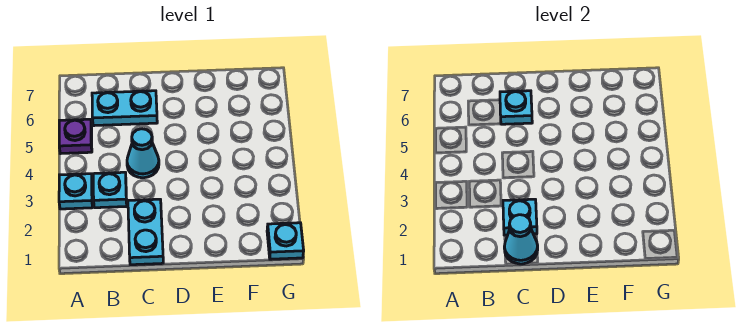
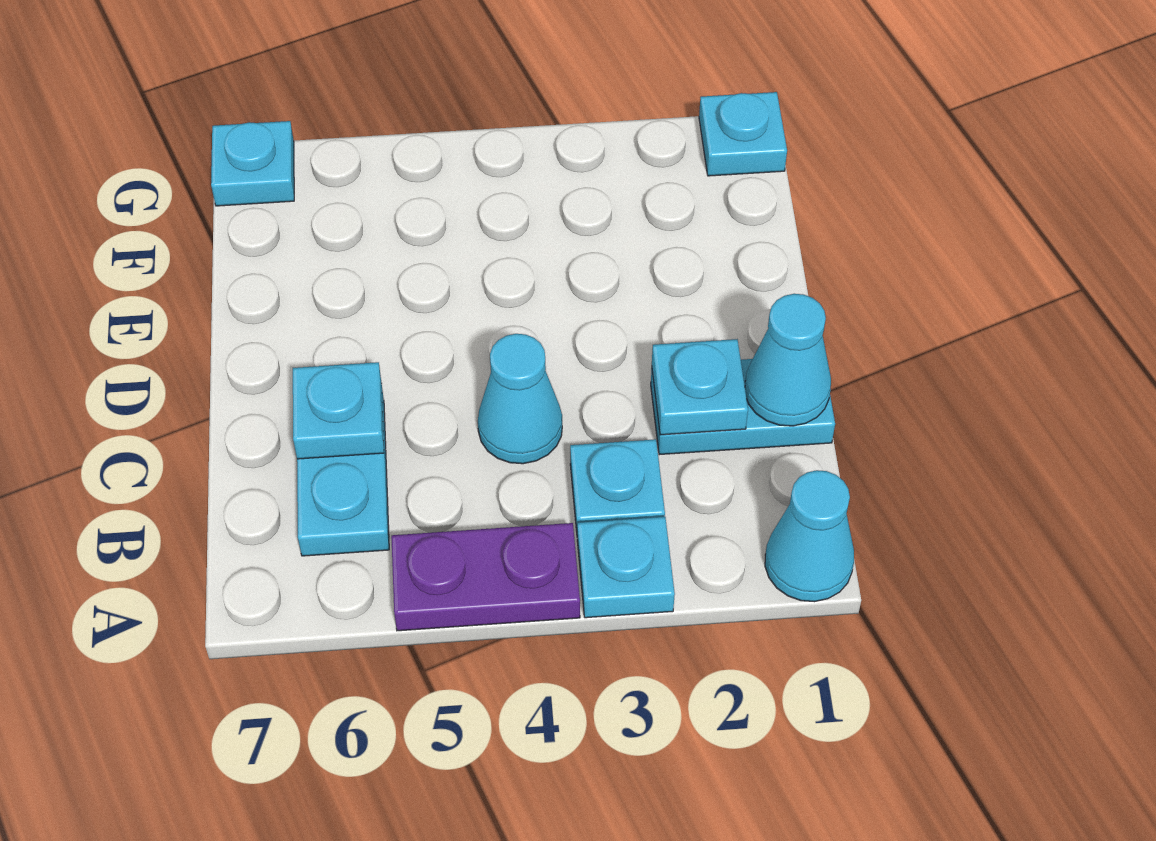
none -> cyan cone A1 level 1
purple plate A5 level 1 -> purple plate A4:A5 level 1
none -> cyan plate G7 level 1

